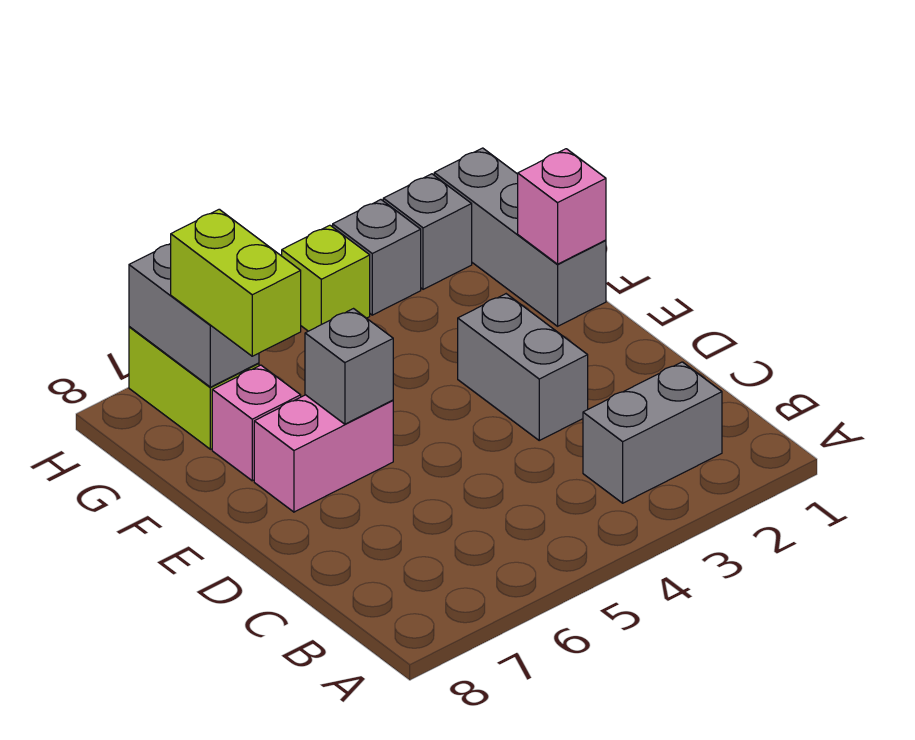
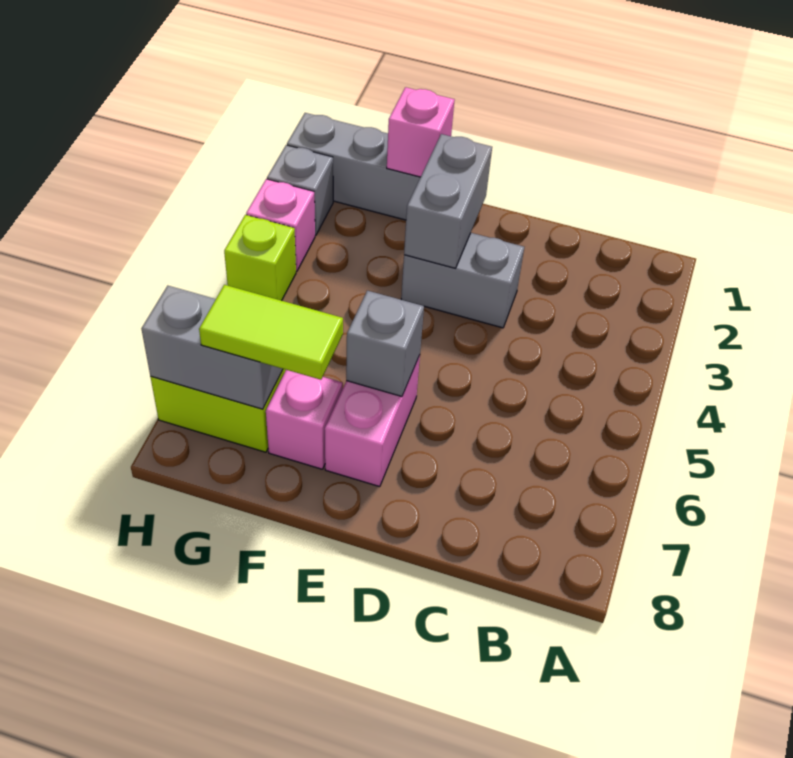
grey brick B2:B3 level 1 -> grey brick E2:E3 level 2
lime brick F7:G7 level 3 -> lime tile F7:G7 level 3
grey brick H3 level 1 -> pink brick H3 level 1

